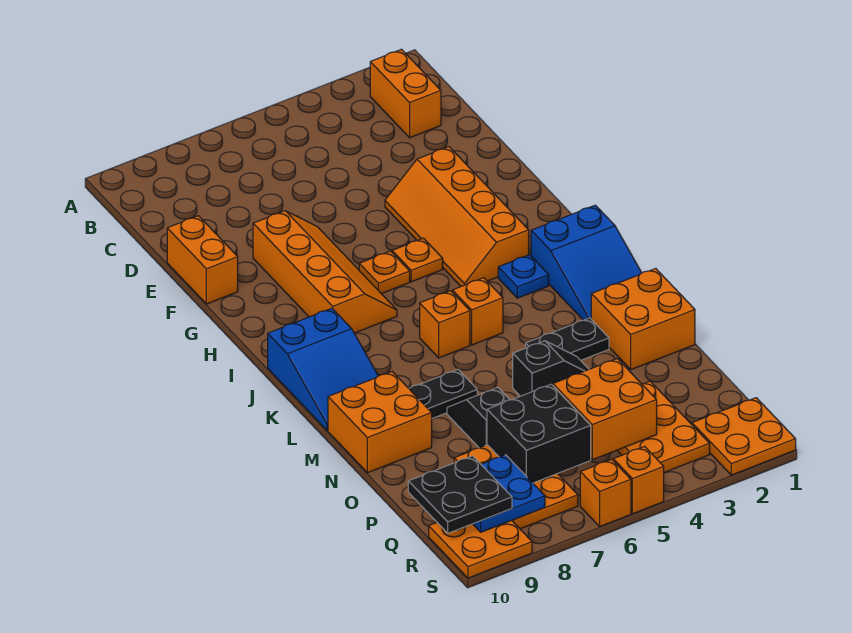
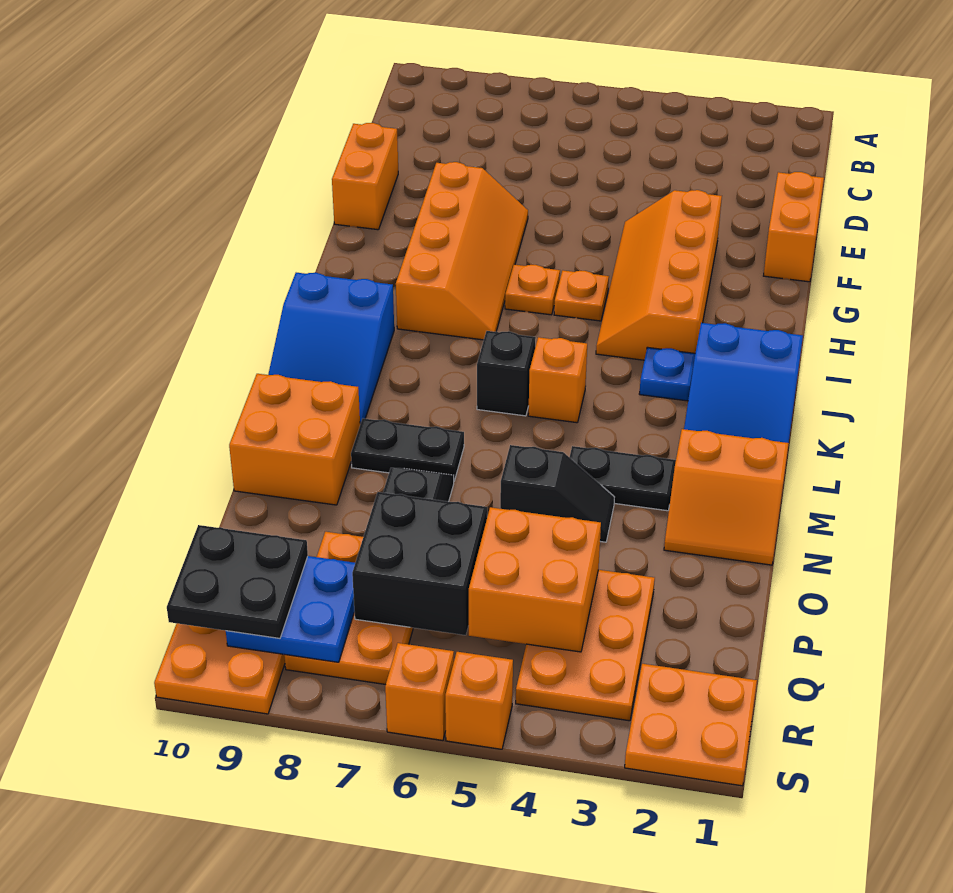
orange brick B2:C2 level 1 -> orange brick E1:F1 level 1
orange brick K6 level 1 -> black brick K6 level 1
orange brick M1:N2 level 1 -> orange slope M1:N2 level 1 top M

